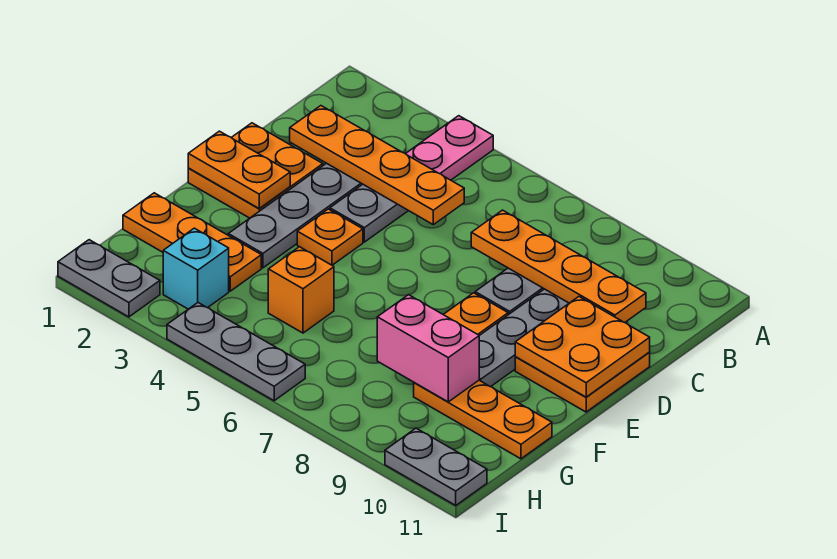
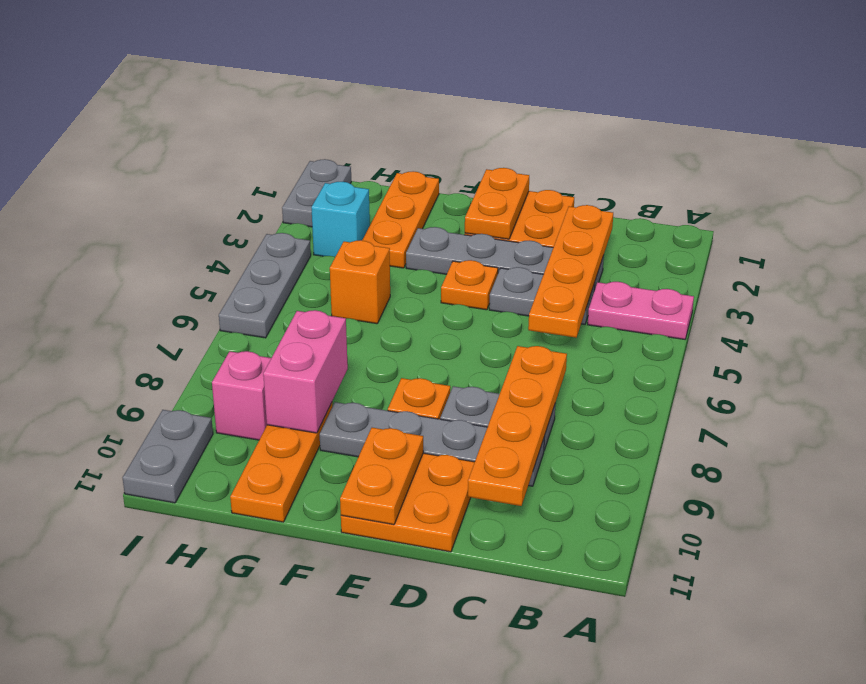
orange plate D10:E11 level 2 -> orange plate E10:E11 level 2
none -> pink brick H9 level 1

